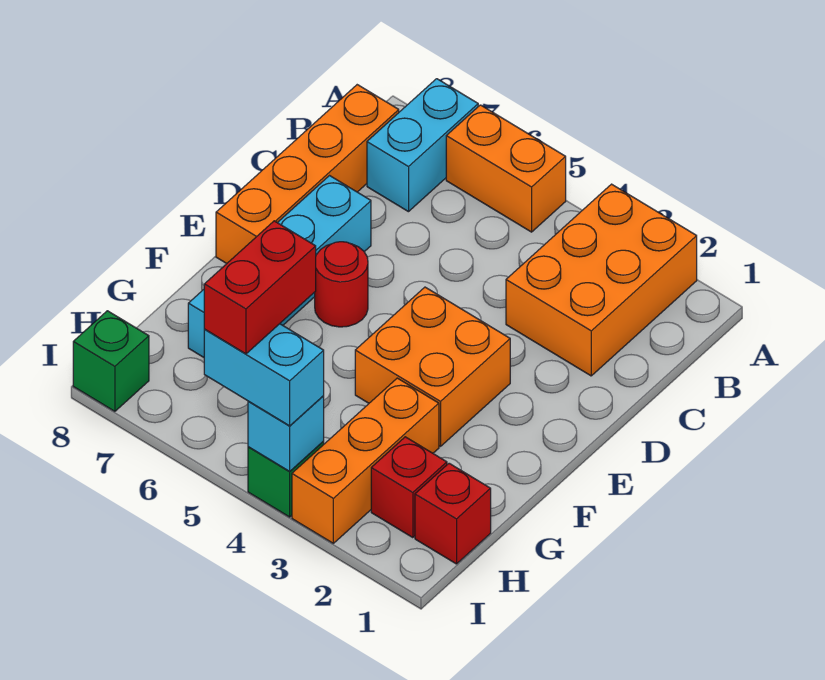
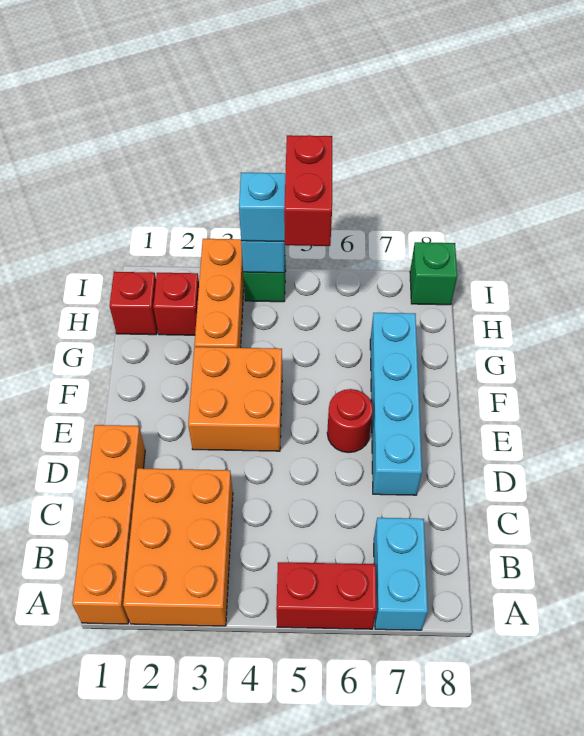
orange brick A5:A6 level 1 -> red brick A5:A6 level 1
orange brick B8:E8 level 1 -> orange brick A1:D1 level 1

